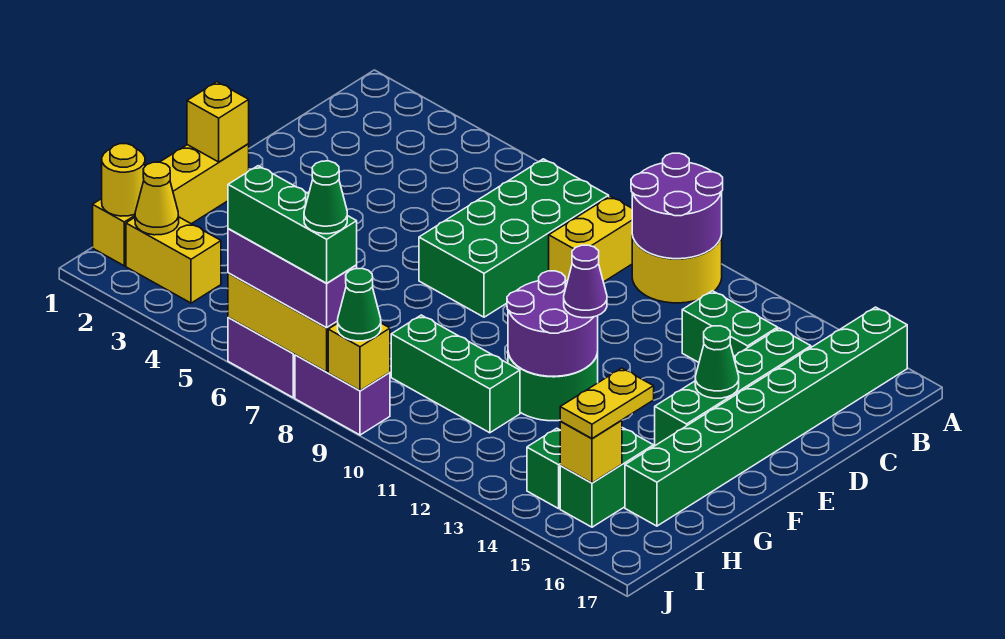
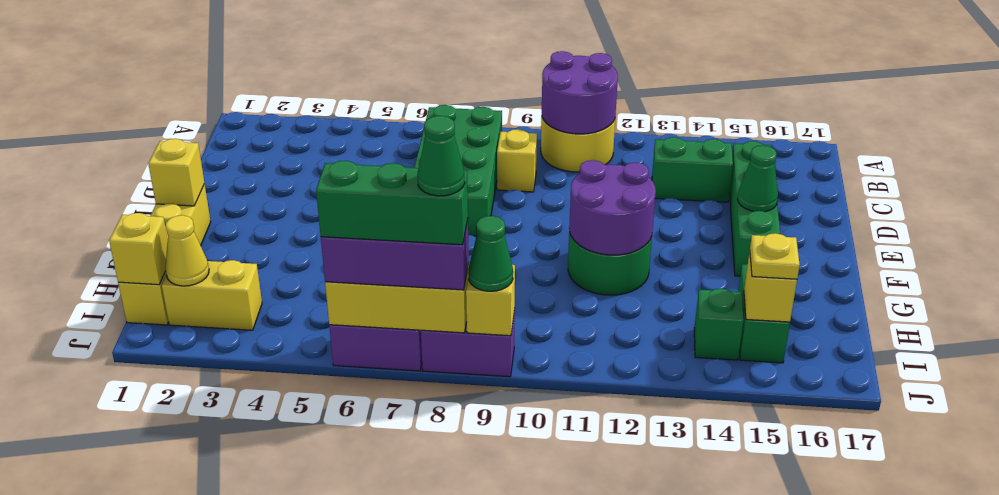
green brick A16:H16 level 1 -> none
yellow brick B9:C9 level 1 -> yellow brick C9 level 1
purple cone F12 level 3 -> none
green brick H9:H11 level 1 -> none
yellow plate H15:I15 level 3 -> yellow plate I15 level 3
yellow round brick I1 level 2 -> yellow brick I1 level 2

